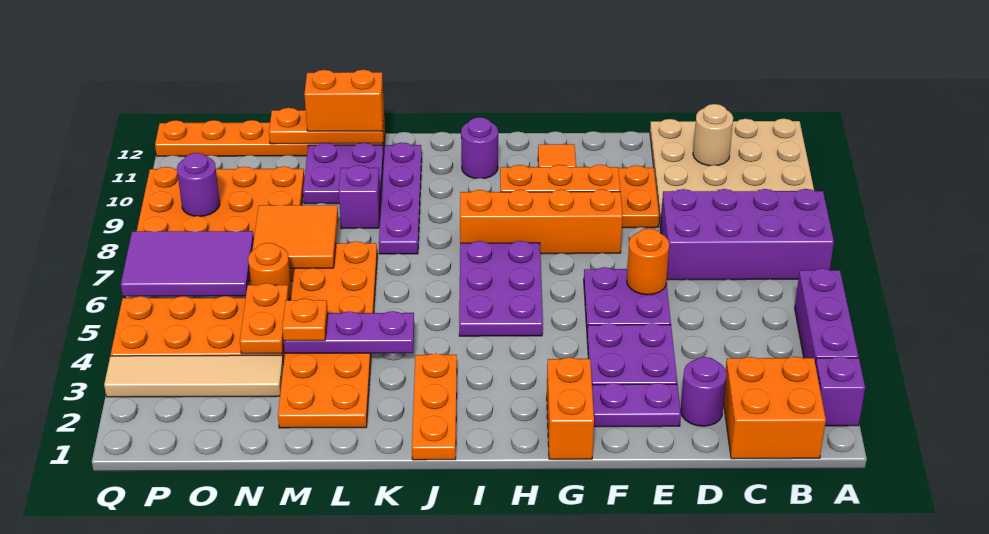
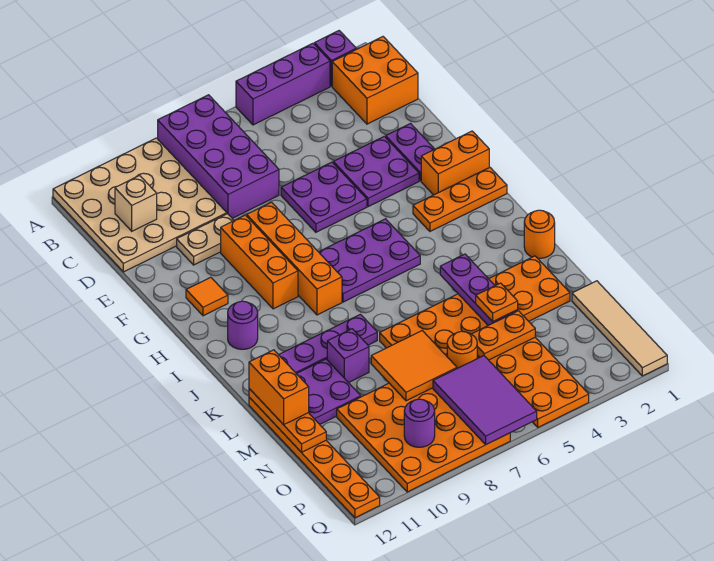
tan round brick C11 level 2 -> tan brick C11 level 2
purple round brick D2 level 1 -> none
orange round brick E6 level 2 -> orange round brick K1 level 1
orange plate E9:E10 level 1 -> tan plate E9:E10 level 1
orange plate J1:J3 level 1 -> orange plate H1:H3 level 1
tan tile N3:Q3 level 1 -> tan tile N1:Q1 level 1

